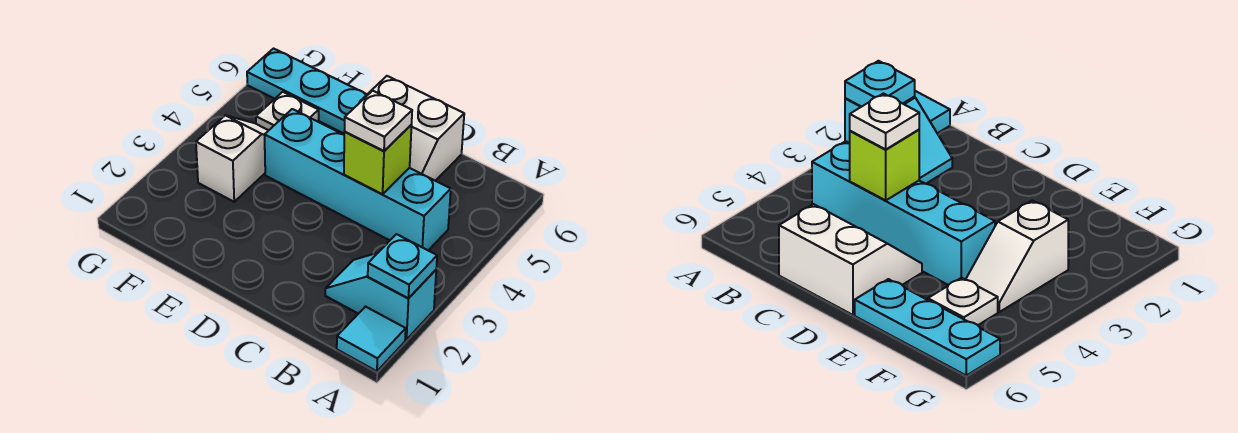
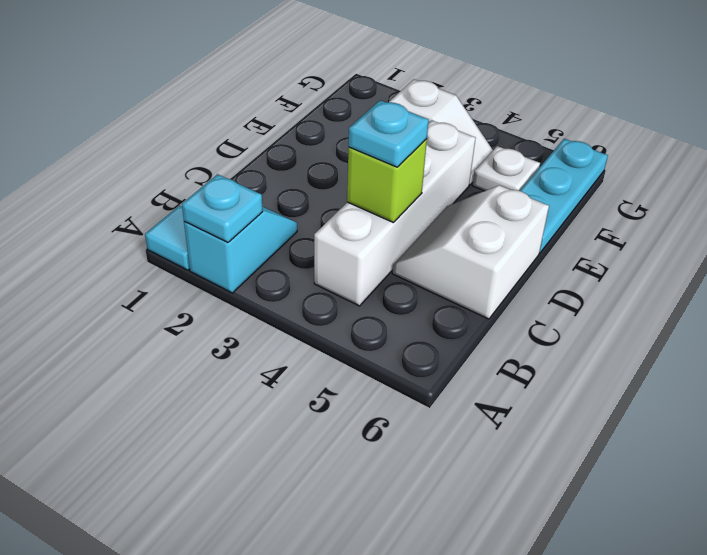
cyan brick B4:E4 level 1 -> white brick B4:E4 level 1
white plate C4 level 3 -> cyan plate C4 level 3

